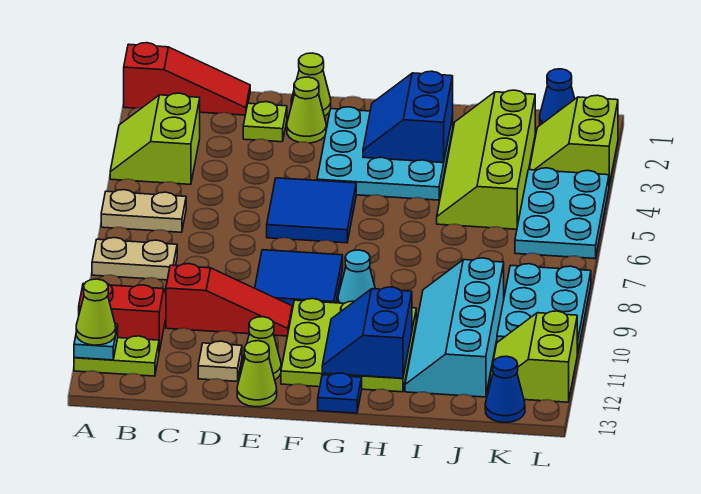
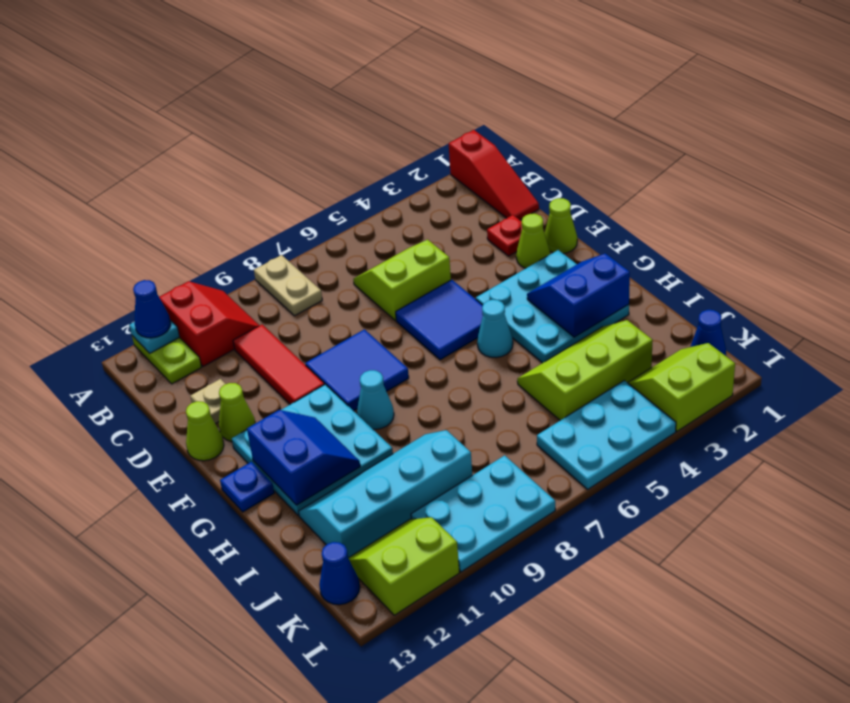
lime slope A3:B4 level 1 top B -> lime slope C5:D6 level 1 top D
tan plate A6:B6 level 1 -> none
lime cone A12 level 3 -> blue cone A12 level 3
red slope C10:E10 level 1 top C -> red tile C10:E10 level 1
lime plate D2 level 1 -> red plate D2 level 1
lime plate F10:H12 level 1 -> cyan plate F10:H12 level 1
none -> cyan cone G5 level 1
blue slope G11:H12 level 2 top H -> blue slope G11:H12 level 2 top 12
lime slope I2:J5 level 1 top J -> lime slope I3:J5 level 1 top J

